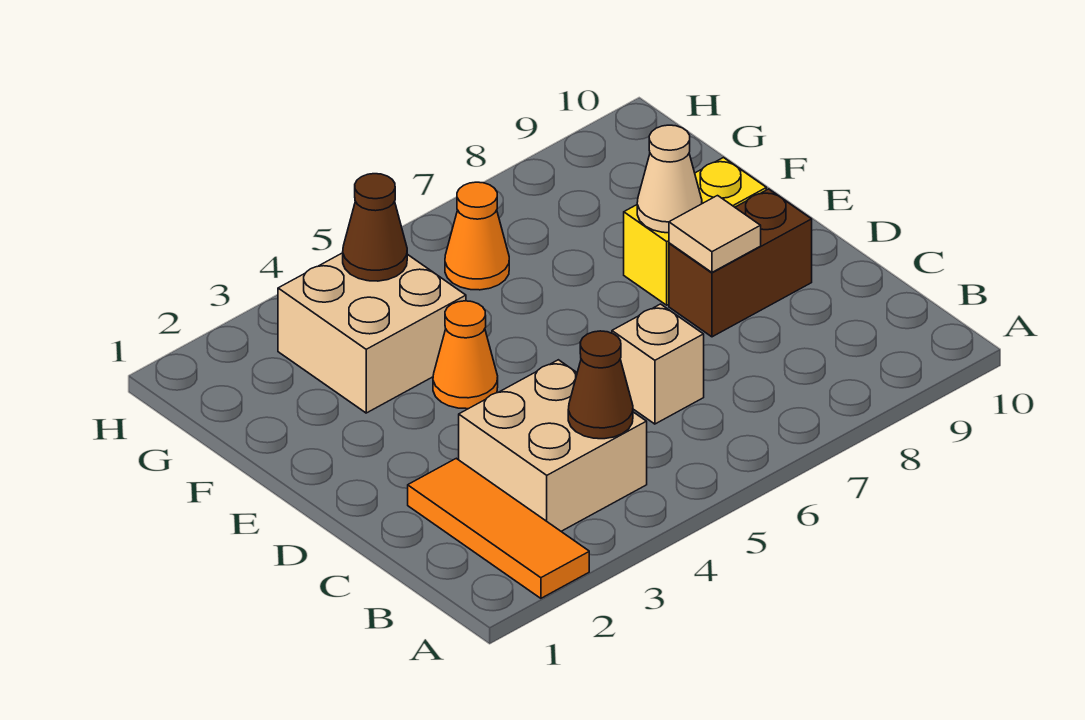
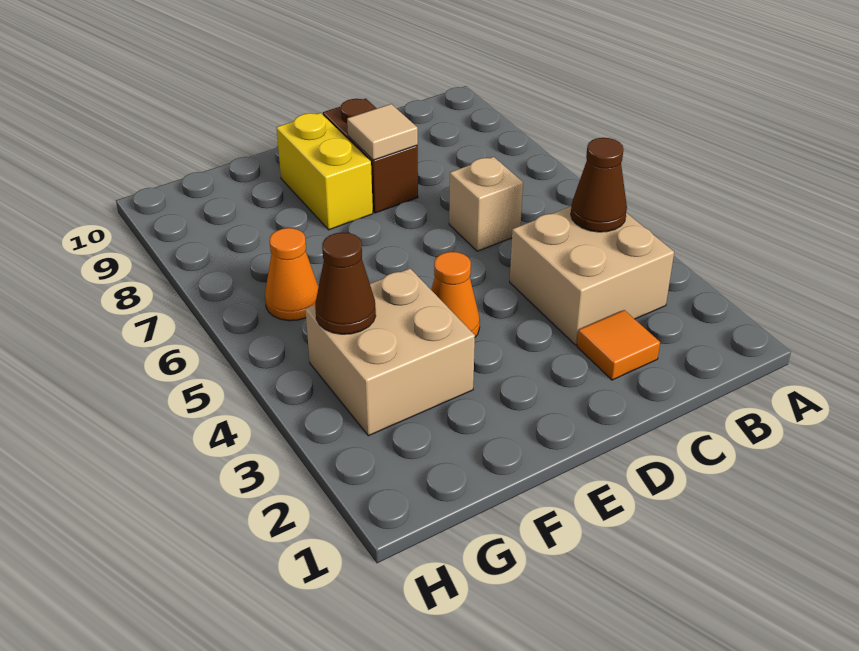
orange tile A2:C2 level 1 -> orange tile C2 level 1
tan cone E8 level 2 -> none

